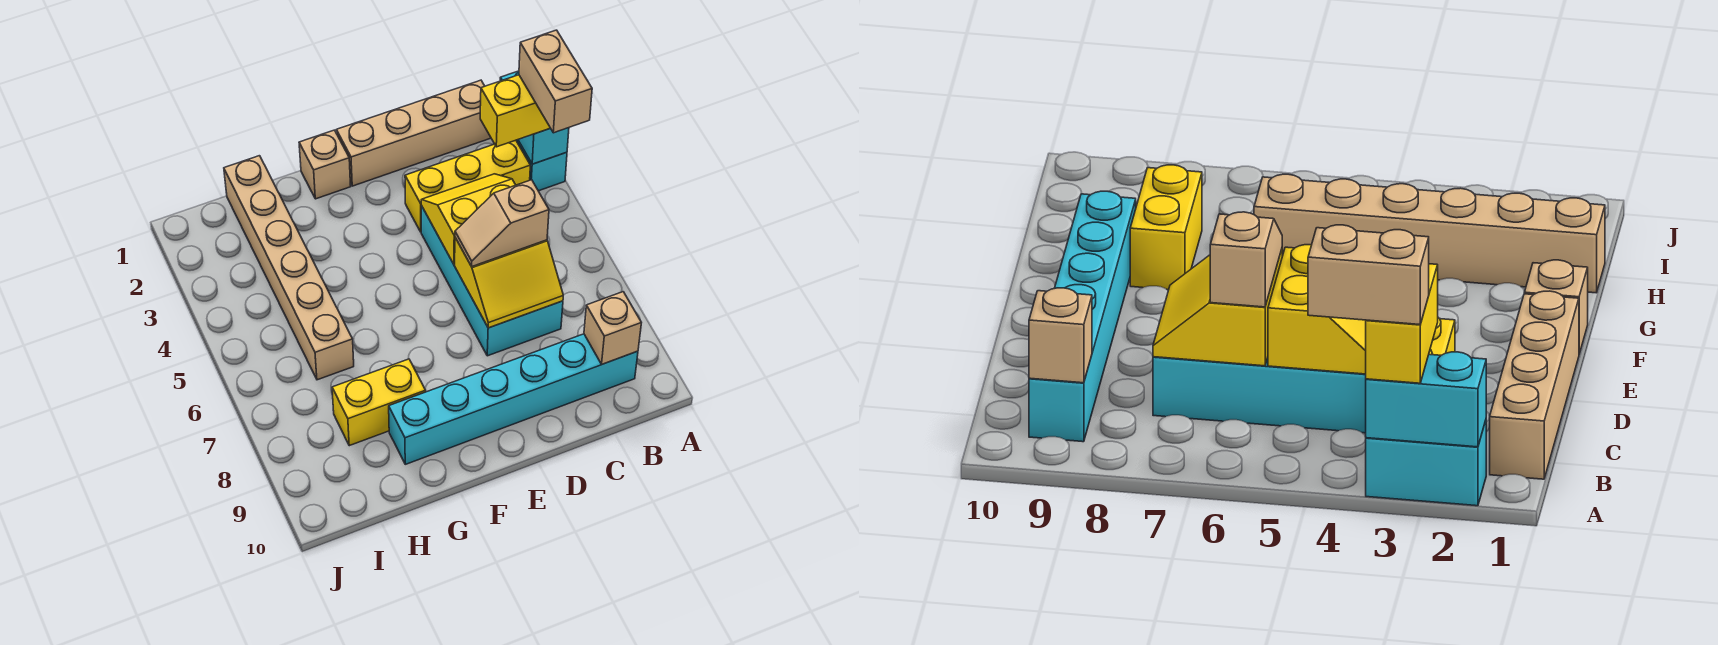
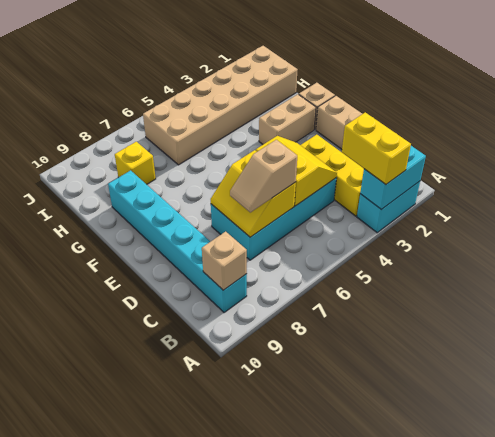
tan brick A3:A4 level 4 -> tan brick F2:F3 level 1
tan slope C6:D6 level 3 top C -> tan slope C6:C7 level 3 top 6
yellow brick G8:H8 level 1 -> yellow brick H8 level 1
tan brick H1:H6 level 1 -> tan brick H1:I6 level 1

